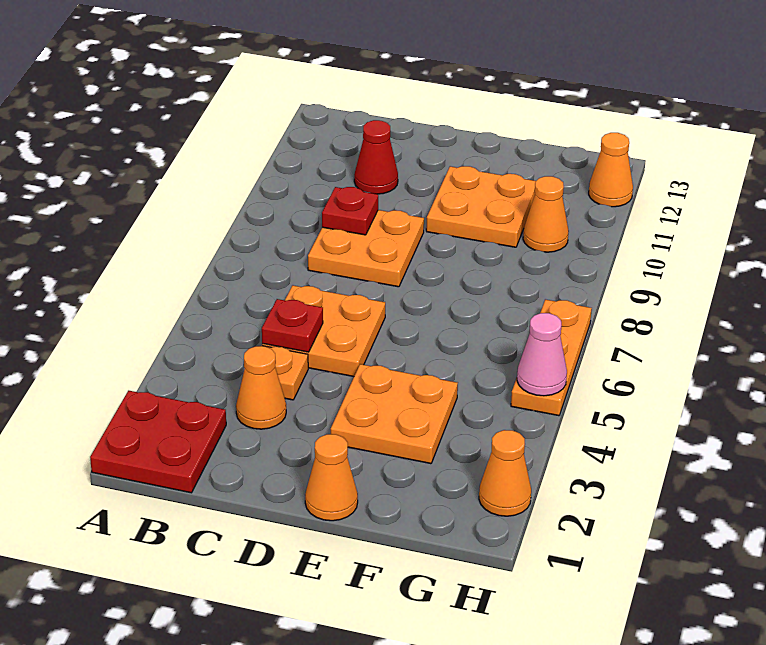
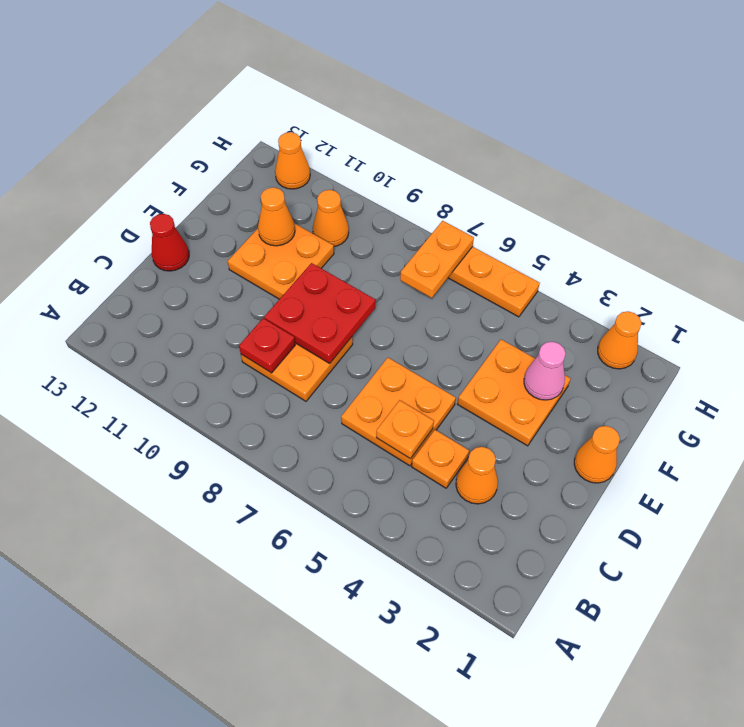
red plate A1:B2 level 1 -> red plate D8:E9 level 2
red plate C5 level 2 -> orange plate C5 level 2
red cone C11 level 1 -> red cone D13 level 1
none -> orange cone F11 level 2
none -> orange plate G7:H7 level 2
pink cone H5 level 2 -> pink cone F3 level 2

